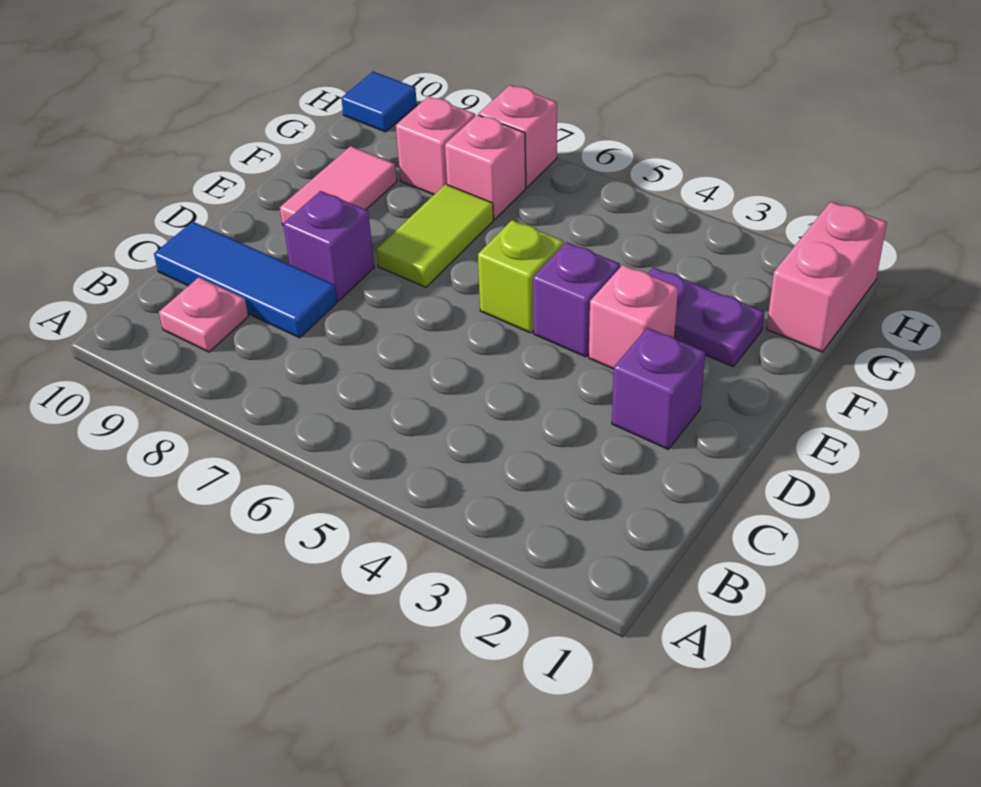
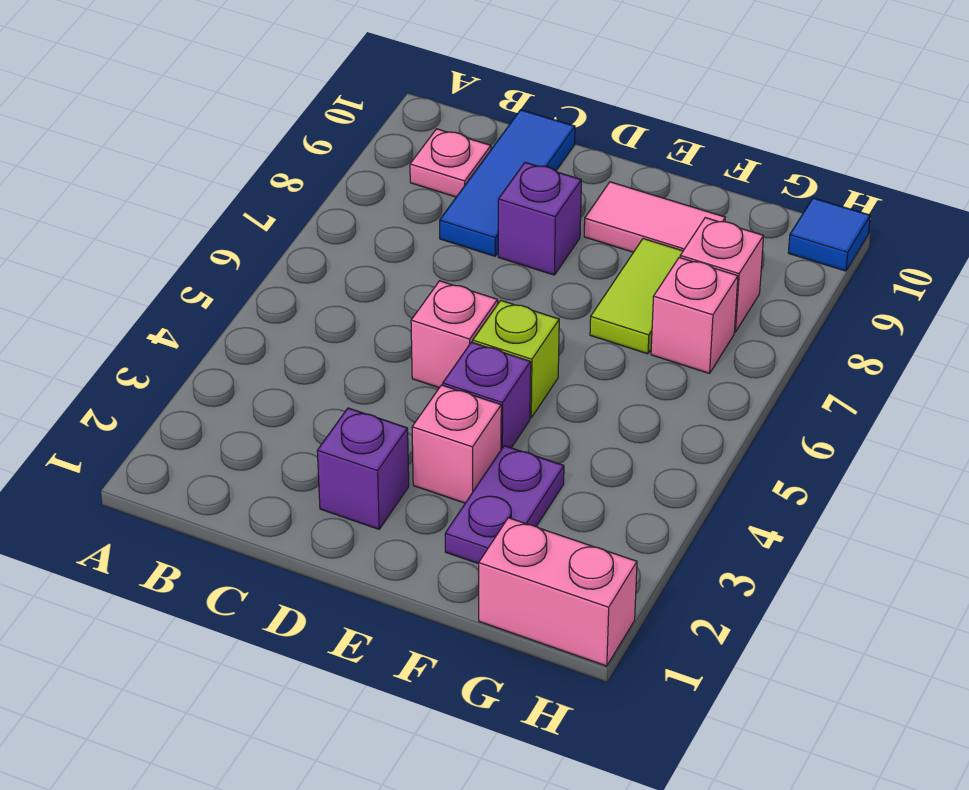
lime tile E7:F7 level 1 -> lime tile F7:F8 level 1
pink brick H7 level 1 -> pink brick D5 level 1

